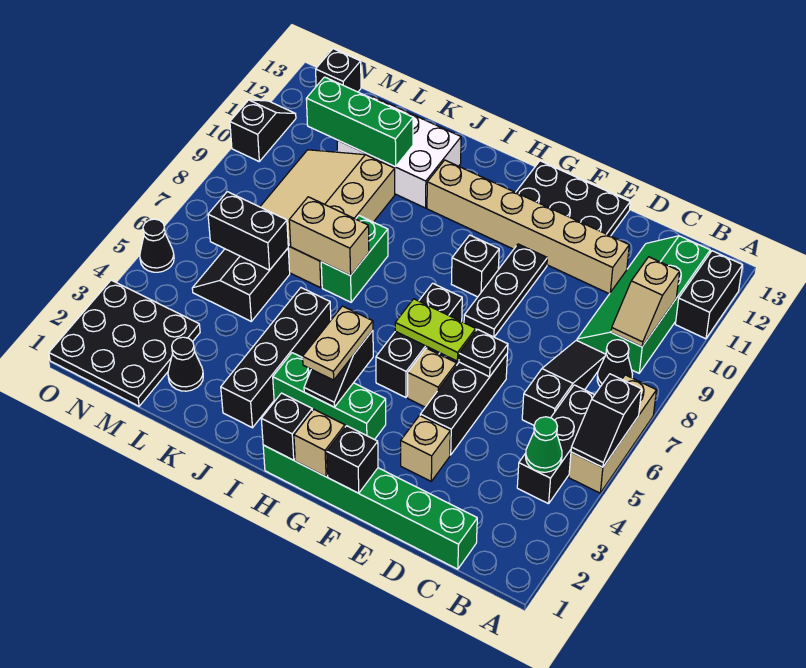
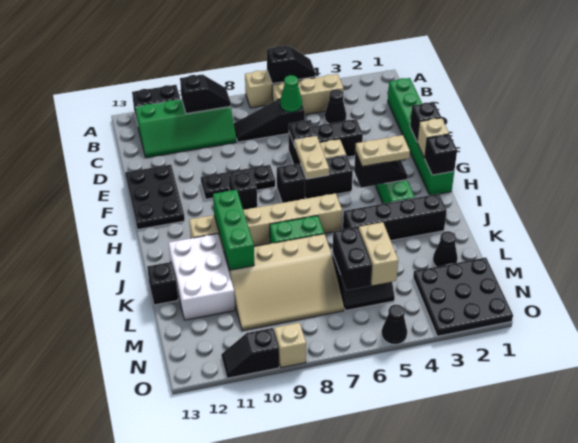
black brick B4:B6 level 1 -> tan brick B4:B6 level 1
green cone B4 level 2 -> green cone C6 level 2
black cone B8 level 1 -> black cone C4 level 1
tan slope B9:B10 level 2 top 10 -> black slope B9:B10 level 2 top 10
tan brick D11:I11 level 1 -> tan brick I6:I11 level 1
tan brick E3 level 1 -> tan brick O9 level 1
lime plate F6:G6 level 2 -> tan plate F6:G6 level 2
tan brick J7:K7 level 2 -> tan brick L5:M5 level 2
green brick K11:M11 level 2 -> green brick I10:K10 level 2
black brick N13 level 1 -> black brick K13 level 1

